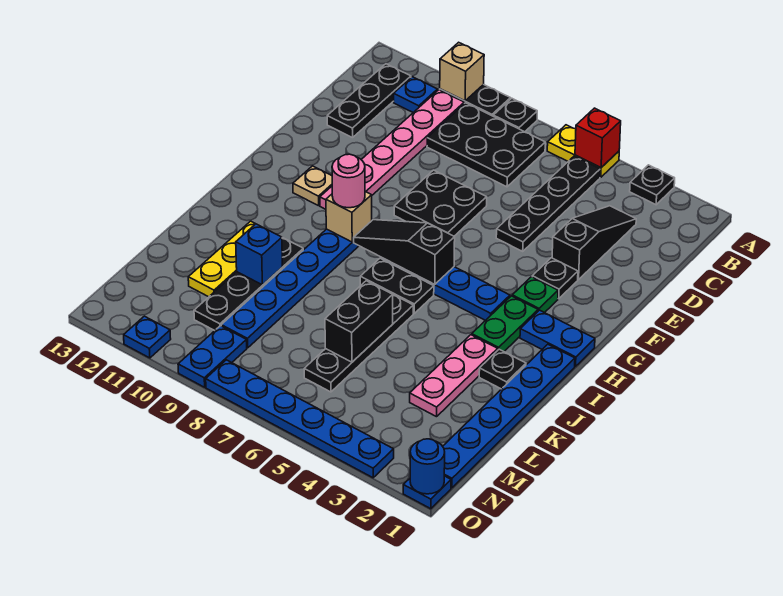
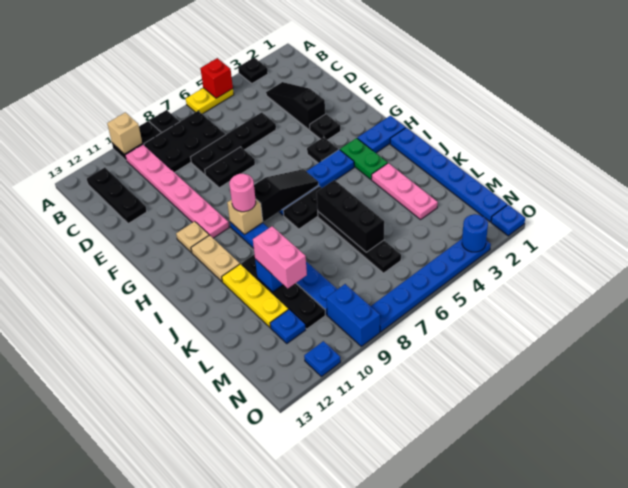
black plate B5:E5 level 1 -> black plate D5:D8 level 1
blue plate B11 level 1 -> blue plate M11 level 1
black plate E7:F8 level 1 -> black plate E7:E8 level 1
green plate G3 level 1 -> none
black slope H6:H8 level 2 top 6 -> black slope H6:H8 level 2 top 8
none -> tan plate H11:I11 level 1
black plate J2 level 1 -> black plate G4 level 1
black brick K6:L6 level 2 -> black brick J6:L6 level 2
none -> pink brick K10:L10 level 3
blue plate N9:O9 level 1 -> blue brick N9:O9 level 1
blue round brick O1 level 2 -> blue round brick O3 level 2

